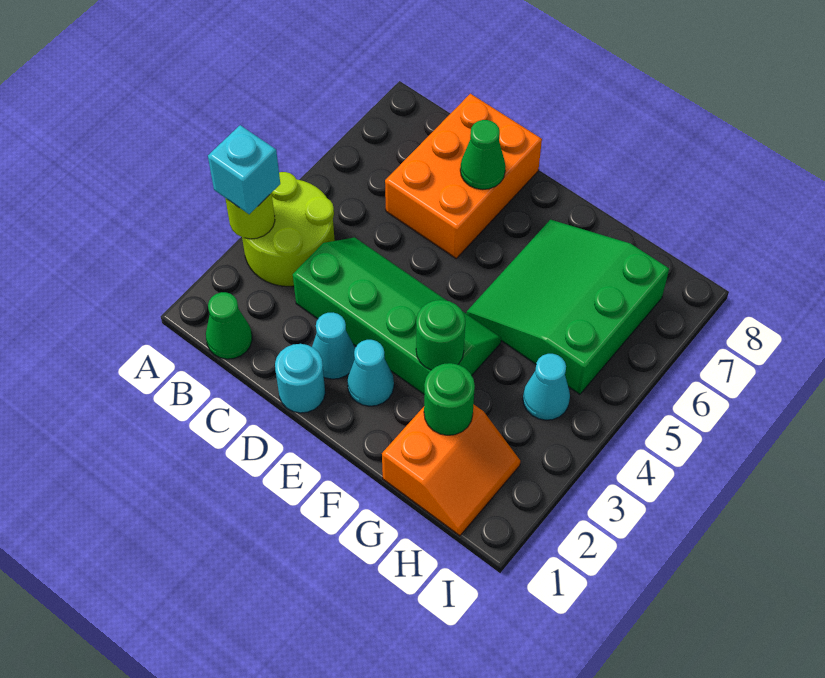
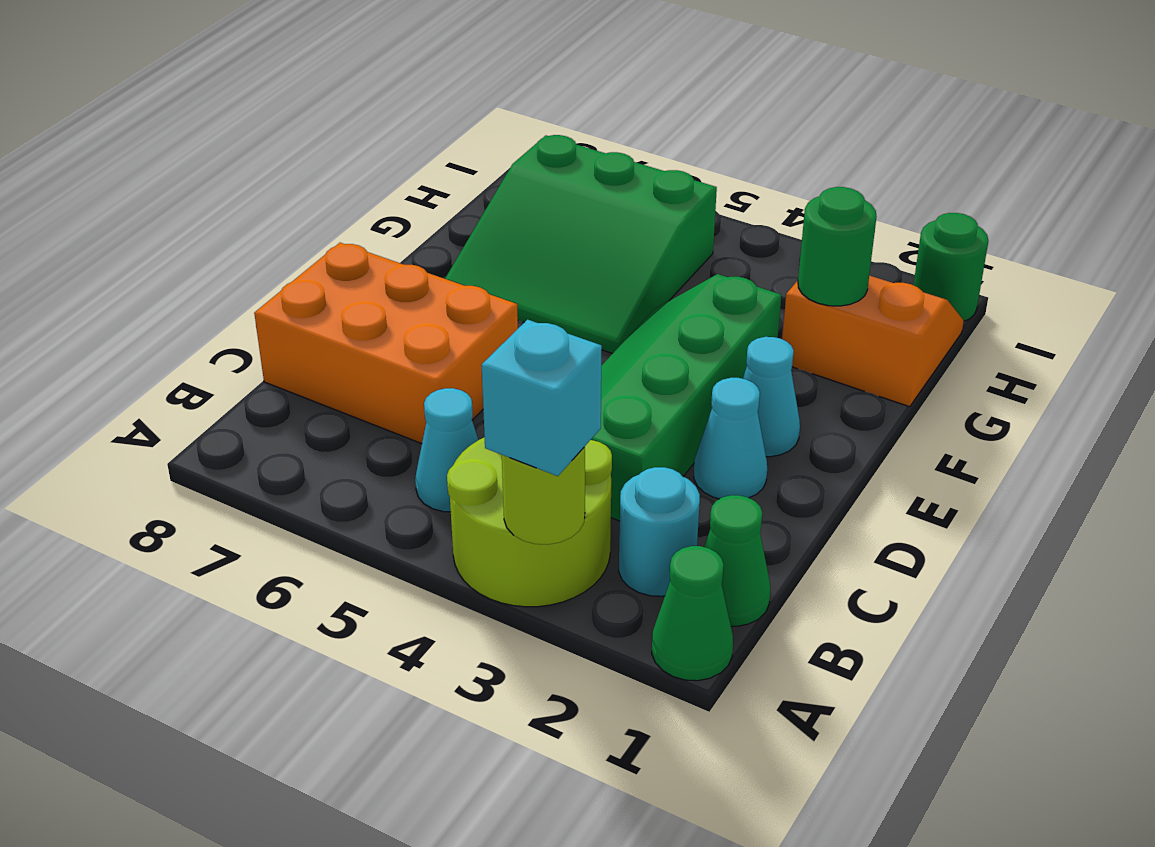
cyan round brick D1 level 1 -> cyan round brick B2 level 1
green cone D7 level 2 -> green cone A1 level 1
green round brick F3 level 2 -> green round brick I1 level 1
cyan cone H4 level 1 -> cyan cone B5 level 1

